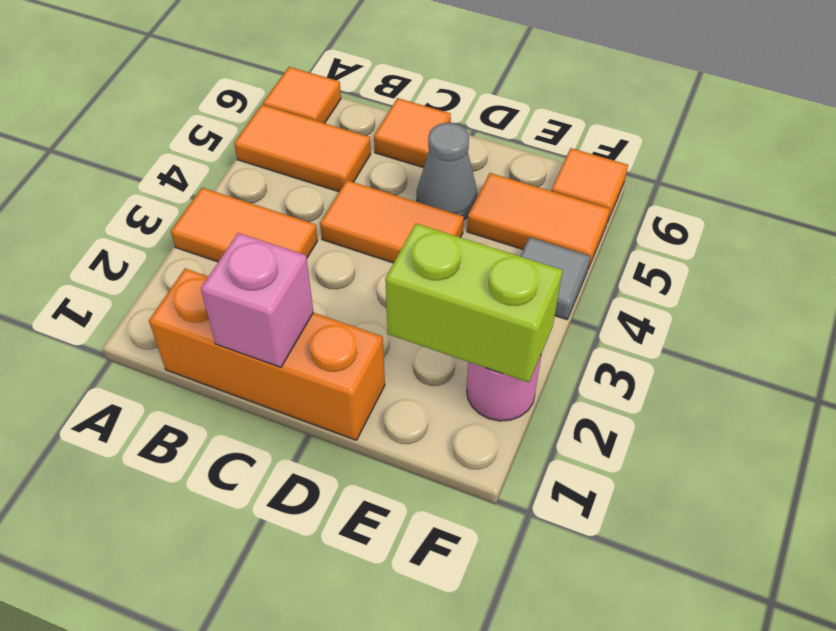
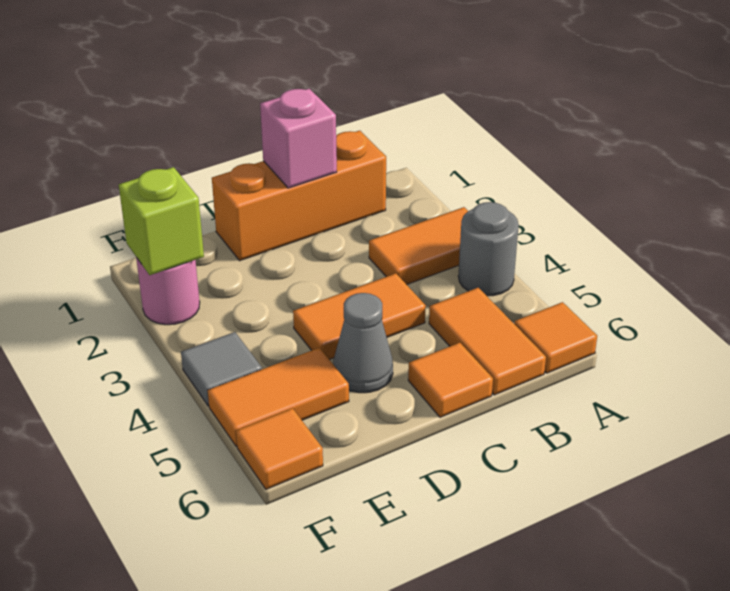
none -> grey round brick A4 level 1
orange tile A5:B5 level 1 -> orange tile B5:B6 level 1
lime brick E2:F2 level 2 -> lime brick F2 level 2

